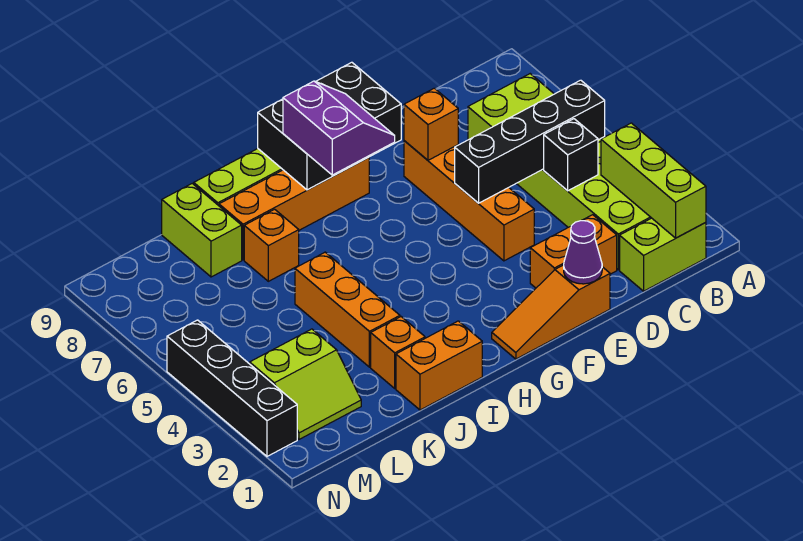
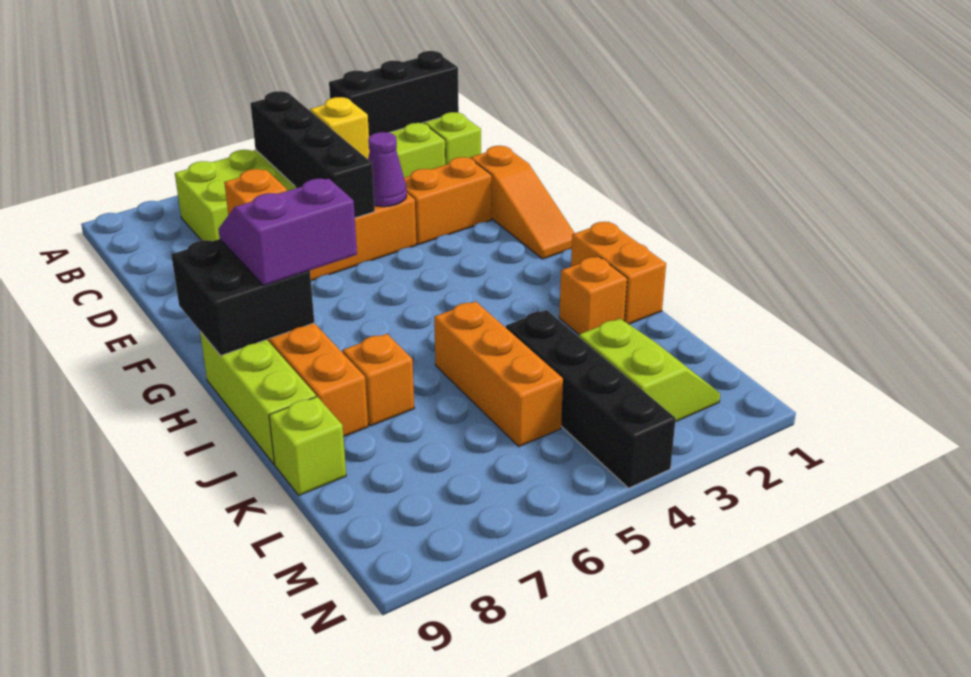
lime brick B1:B3 level 2 -> black brick B1:B3 level 2
black brick C4 level 2 -> yellow brick C4 level 2
orange brick D2:E2 level 1 -> orange brick E2:E3 level 1
purple cone E1 level 2 -> purple cone E4 level 2
black brick F8:H9 level 2 -> black brick G8:H9 level 2
orange brick J3:J5 level 1 -> orange brick J5:L5 level 1
lime brick K8:K9 level 1 -> lime brick K9 level 1
black brick N2:N5 level 1 -> black brick K4:N4 level 1

